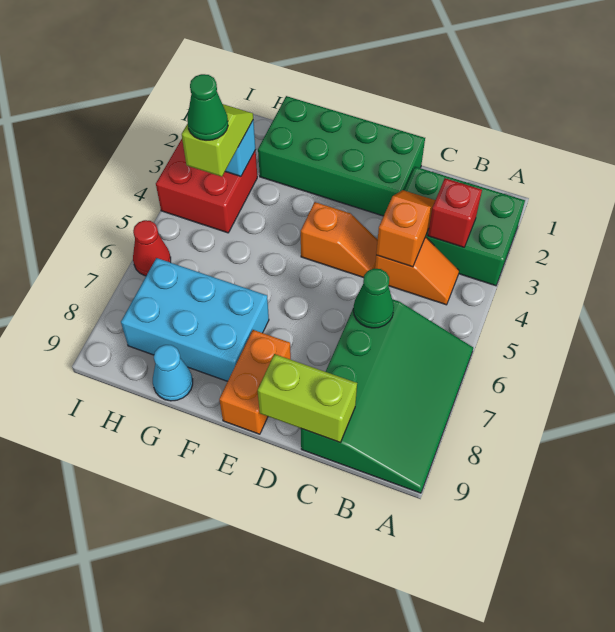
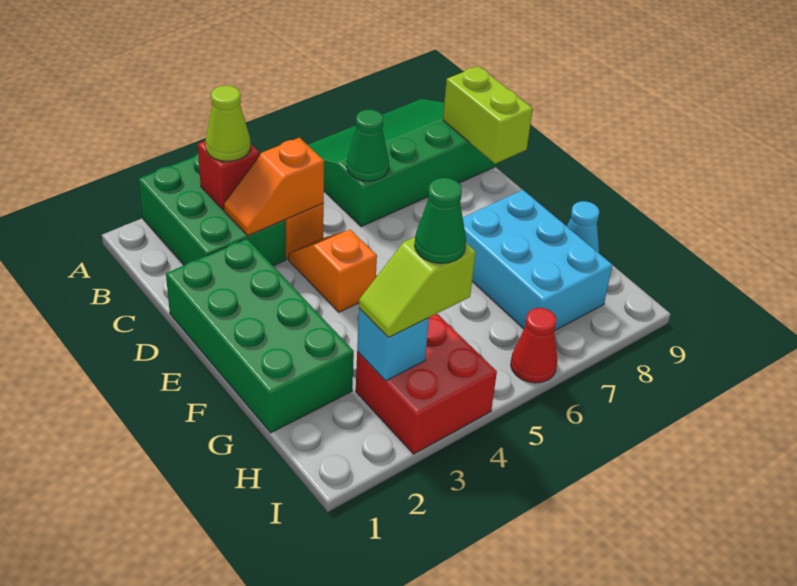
none -> lime cone B3 level 3
orange brick E8:E9 level 1 -> none

